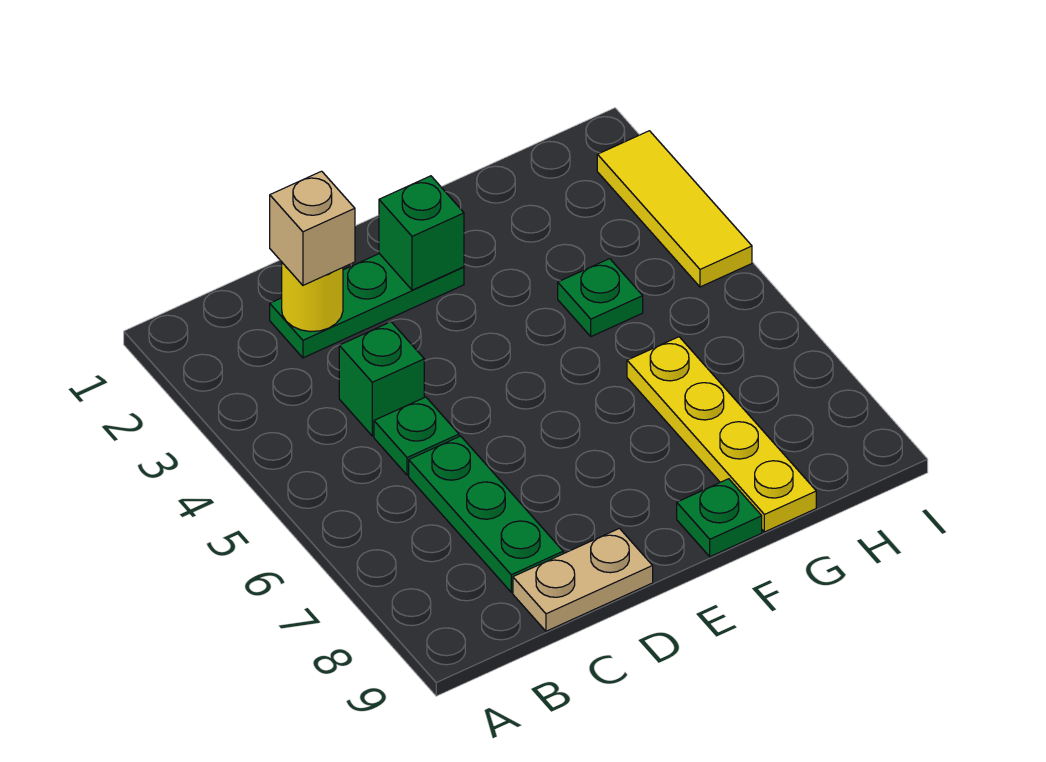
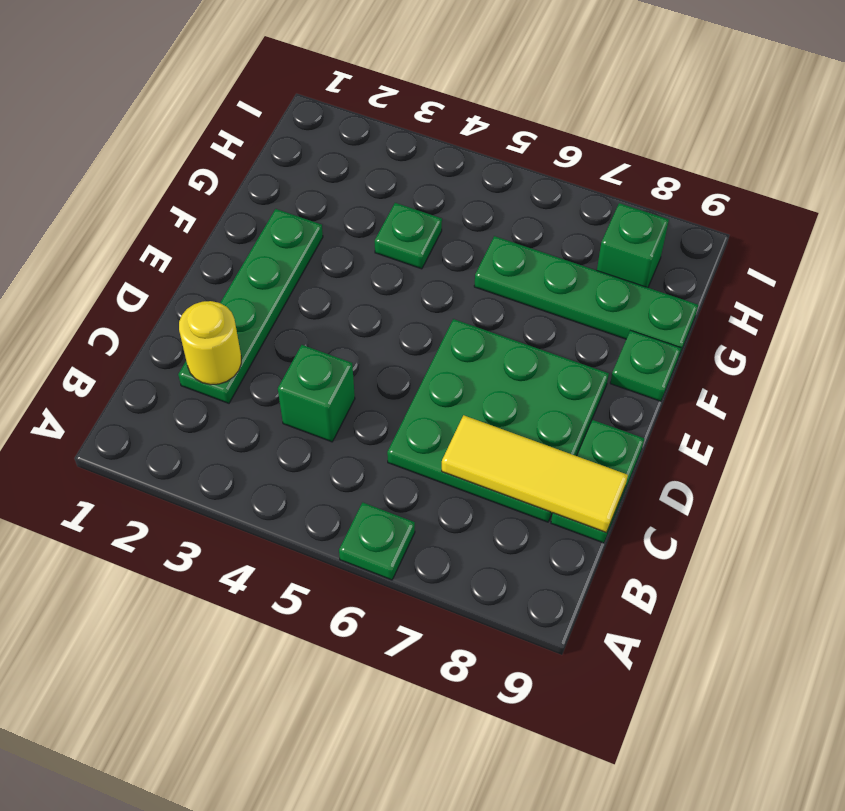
green plate C2:E2 level 1 -> green plate C2:F2 level 1
tan brick C2 level 3 -> none
green plate C5 level 1 -> green plate A6 level 1
green plate C6:C8 level 1 -> green plate C6:E8 level 1
tan plate C9:D9 level 1 -> green plate C9:D9 level 1
green brick E2 level 2 -> green brick H8 level 1
yellow plate G6:G9 level 1 -> green plate G6:G9 level 1
yellow tile I2:I4 level 1 -> yellow tile C7:C9 level 2

